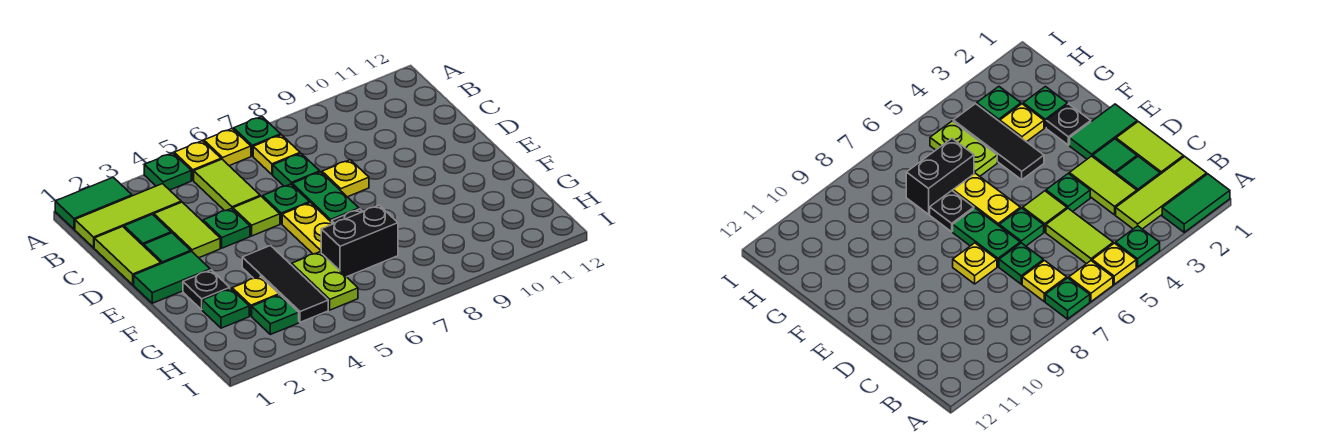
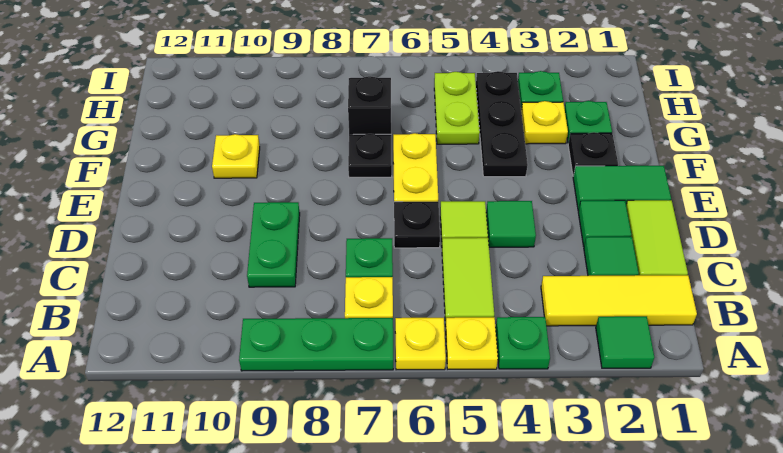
green tile A1:A2 level 1 -> green tile A2 level 1
green plate A7 level 1 -> green plate A7:A9 level 1
lime tile B1:B3 level 1 -> yellow tile B1:B3 level 1
lime tile C3:D3 level 1 -> none
green plate D4 level 1 -> green tile D4 level 1
green plate D6 level 1 -> black plate D6 level 1
green plate D7:E7 level 1 -> green plate C9:D9 level 1
yellow plate D8 level 1 -> yellow plate F10 level 1
black tile F4:H4 level 1 -> black plate F4:H4 level 1
black brick G6:G7 level 1 -> black brick G7 level 1

